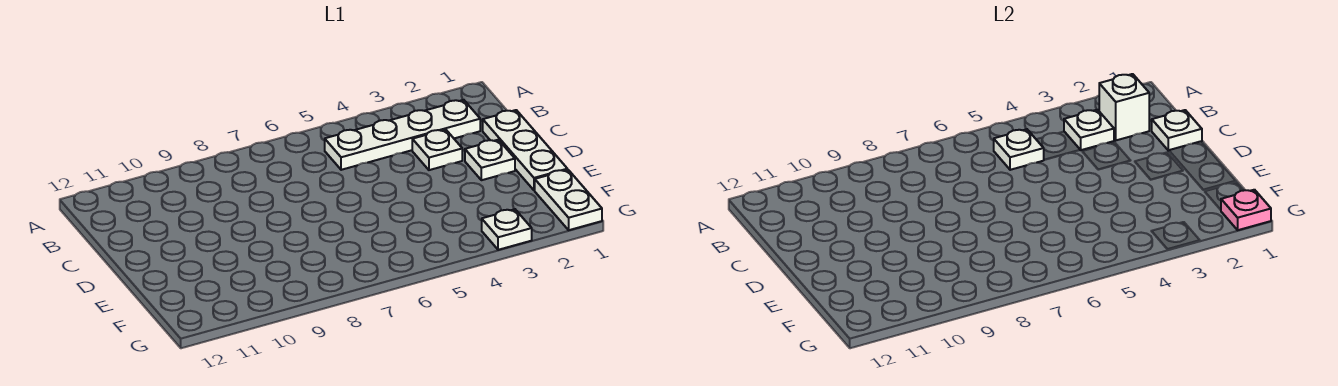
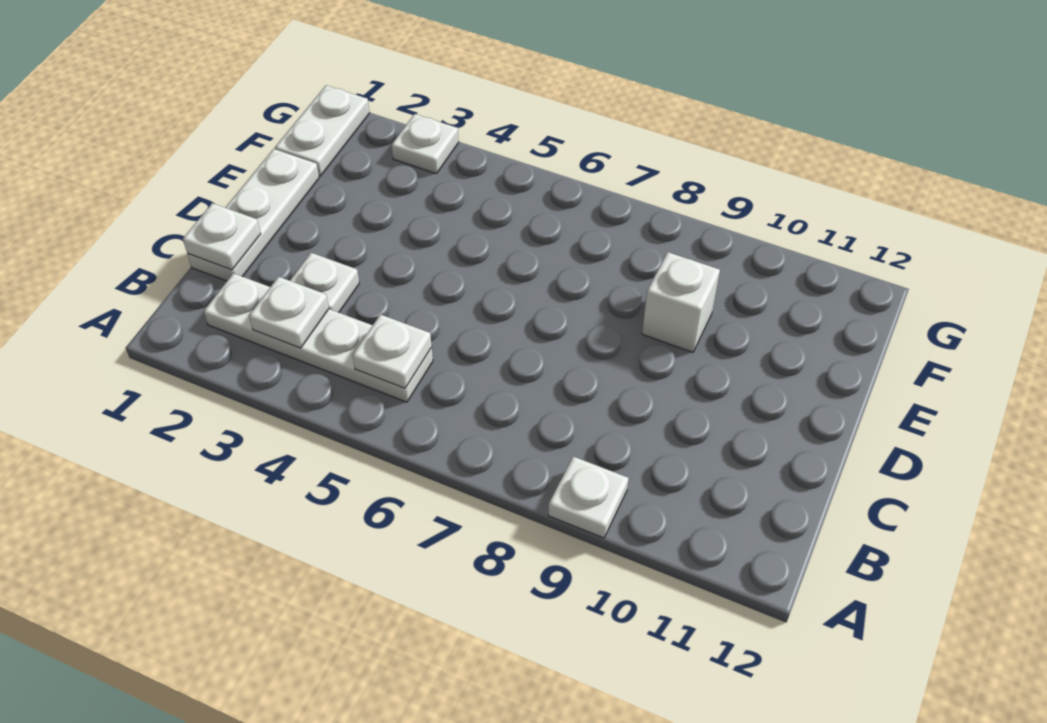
white brick B2 level 2 -> white brick E9 level 1
white plate D2 level 1 -> white plate A9 level 1
pink plate G1 level 2 -> none

